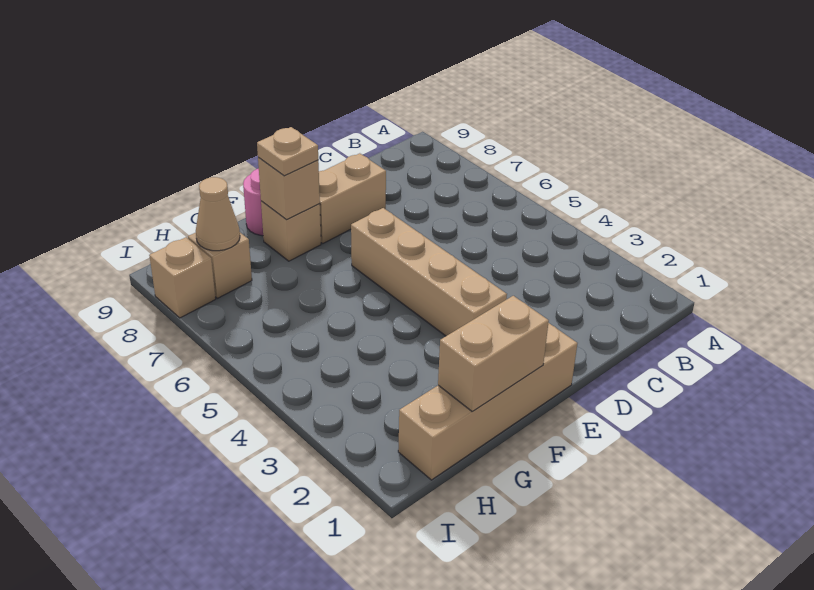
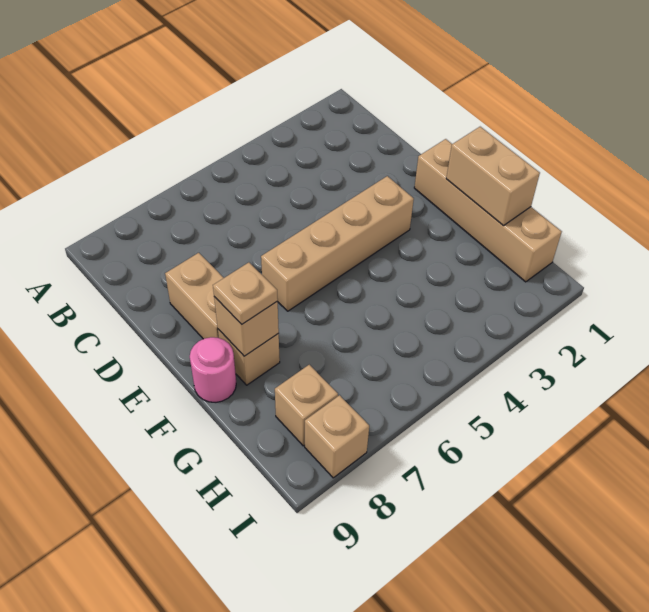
tan cone H8 level 2 -> none

